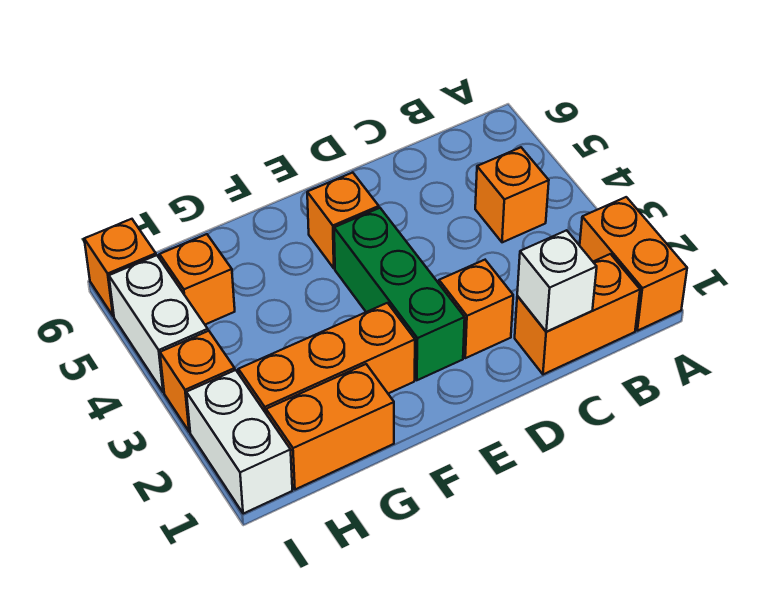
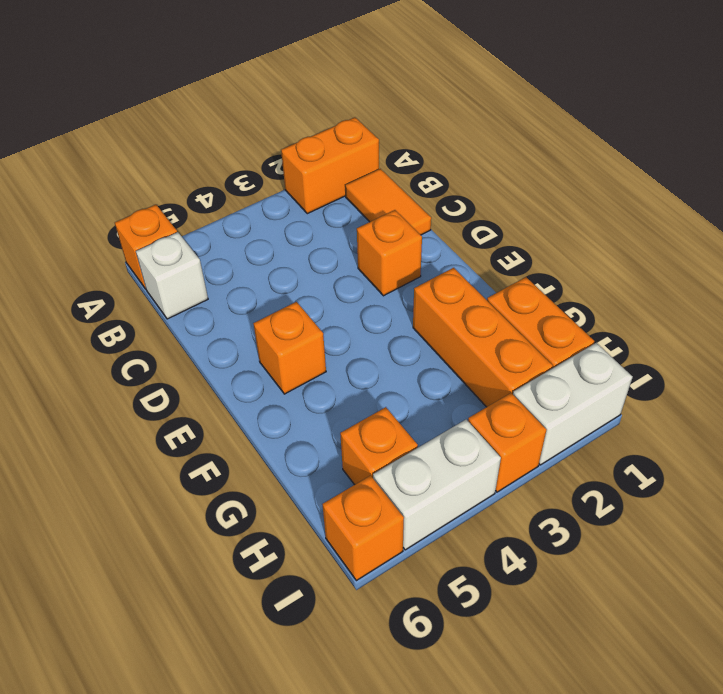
orange brick B1:C1 level 1 -> orange tile B1:C1 level 1
orange brick B4 level 1 -> orange brick A6 level 1
white brick C1 level 2 -> white brick B6 level 1
green brick E2:E4 level 1 -> none

